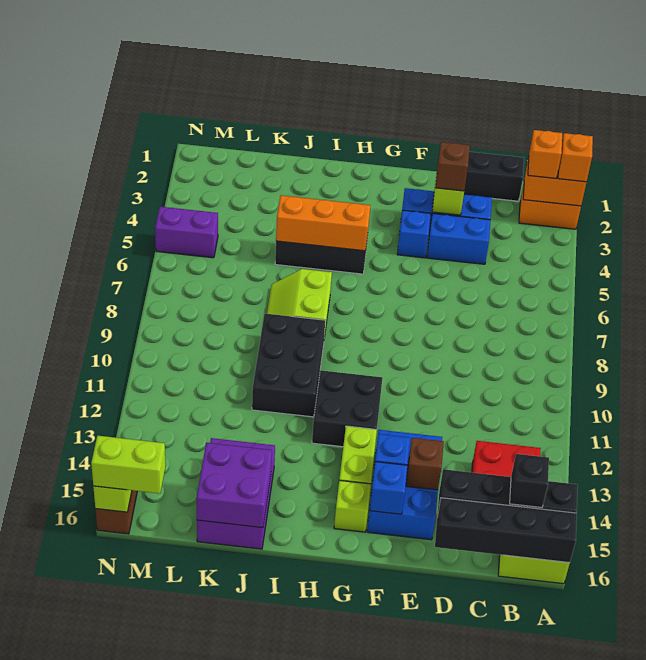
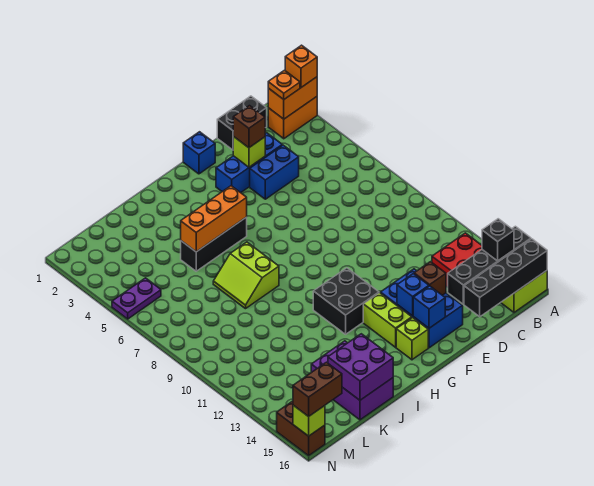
orange brick B2 level 3 -> orange plate B2 level 3
blue brick F4 level 1 -> blue brick F1 level 1
black brick I9:J11 level 1 -> none
purple brick M5:N5 level 1 -> purple plate M5:N5 level 1
lime brick M16:N16 level 3 -> brown brick M16:N16 level 3

